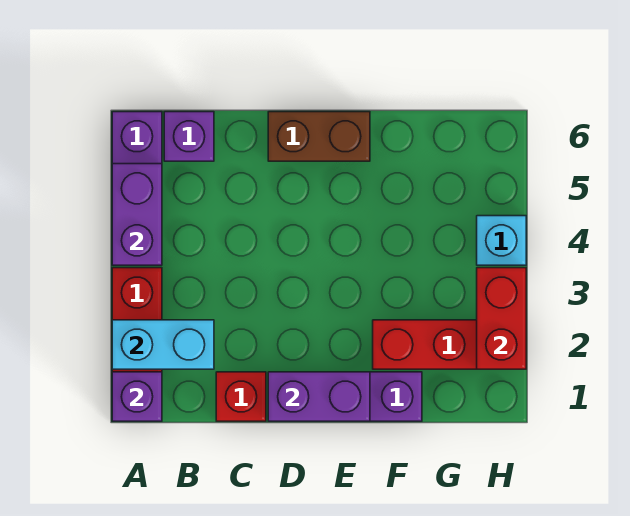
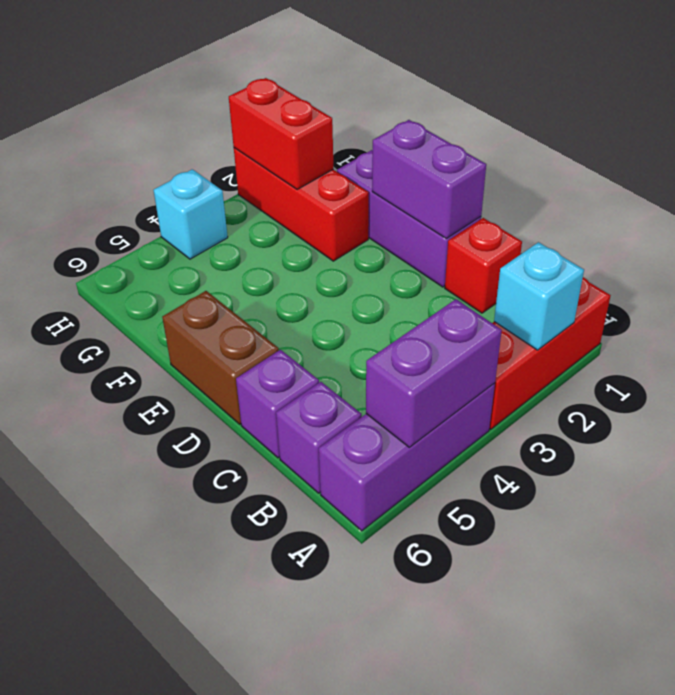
purple brick A1 level 2 -> purple brick C6 level 1
cyan brick A2:B2 level 2 -> cyan brick A2 level 2
red brick H2:H3 level 2 -> red brick G2:H2 level 2

